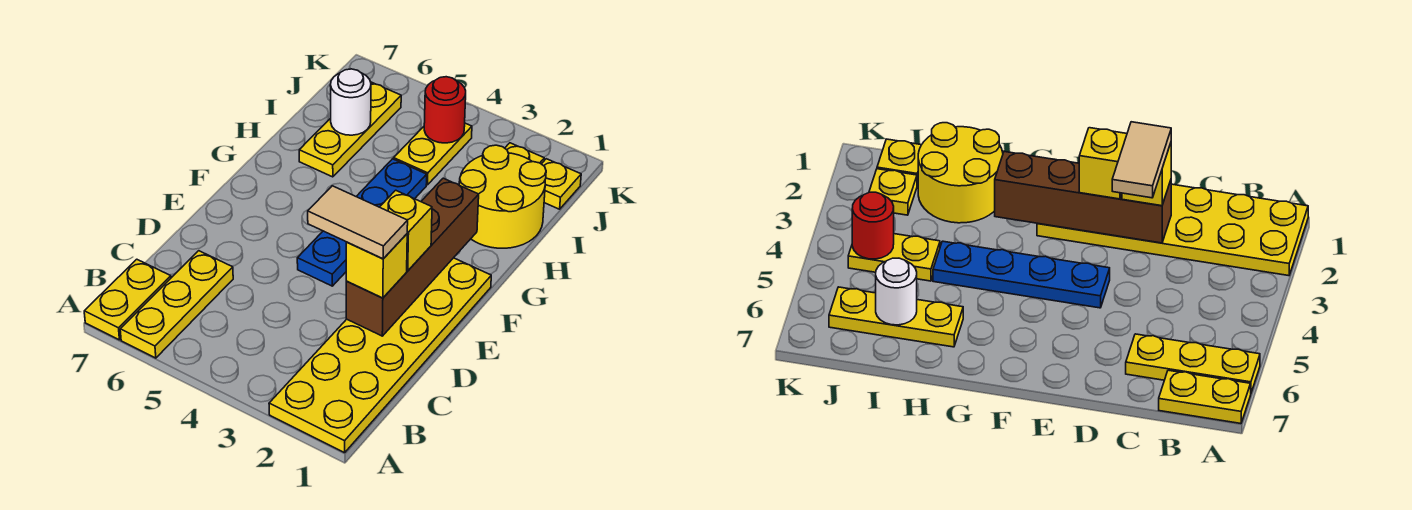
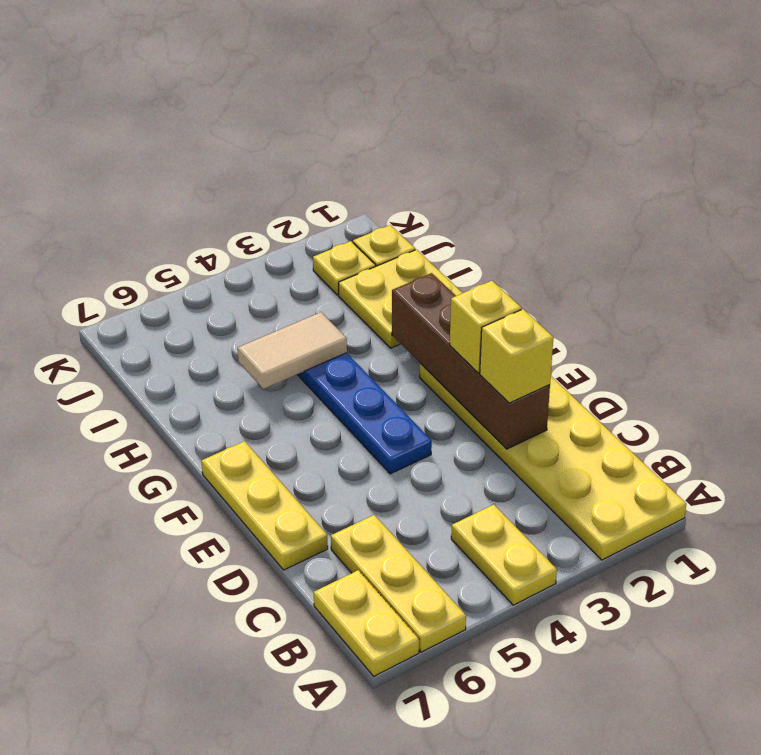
tan tile D2:D3 level 4 -> tan tile H4:H5 level 2
yellow round brick H1:I2 level 1 -> yellow plate H1:I2 level 1
yellow plate H6:J6 level 1 -> yellow plate D7:F7 level 1
yellow plate I4:J4 level 1 -> yellow plate A4:B4 level 1
white round brick I6 level 2 -> none
red round brick J4 level 2 -> none

